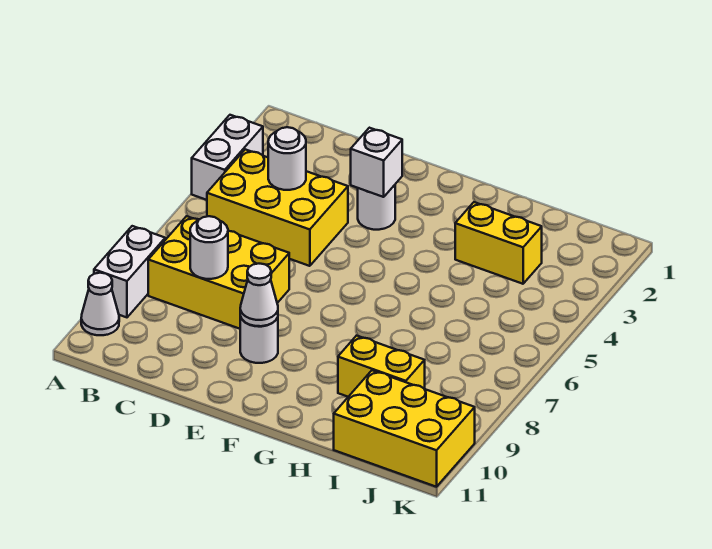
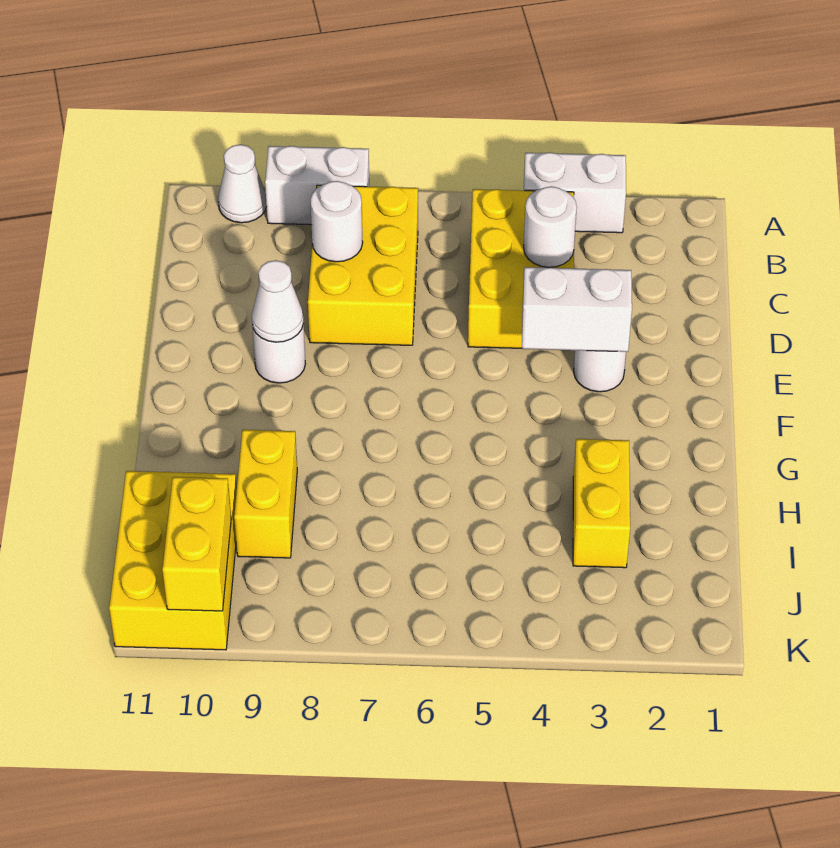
white brick E3 level 2 -> white brick E3:E4 level 2
none -> yellow brick J10:K10 level 2

